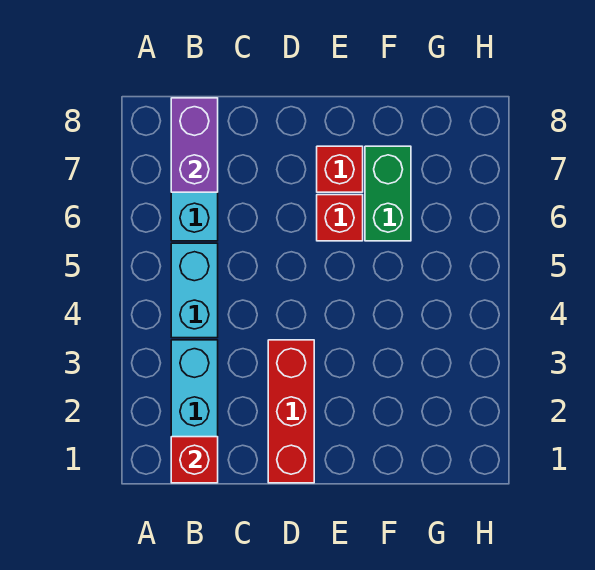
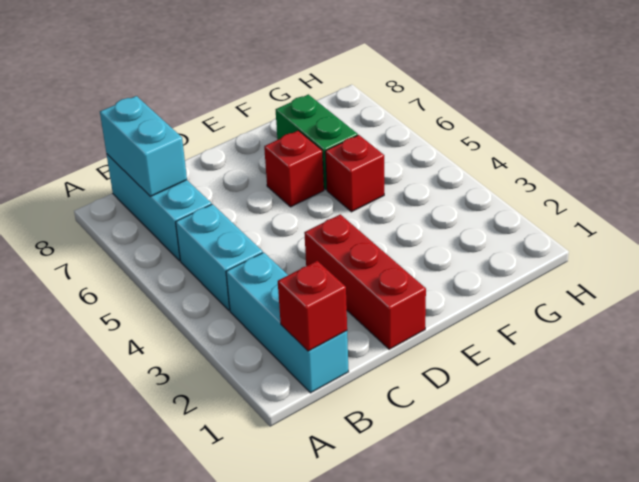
purple brick B7:B8 level 2 -> cyan brick B7:B8 level 2
red brick E7 level 1 -> red brick F5 level 1

